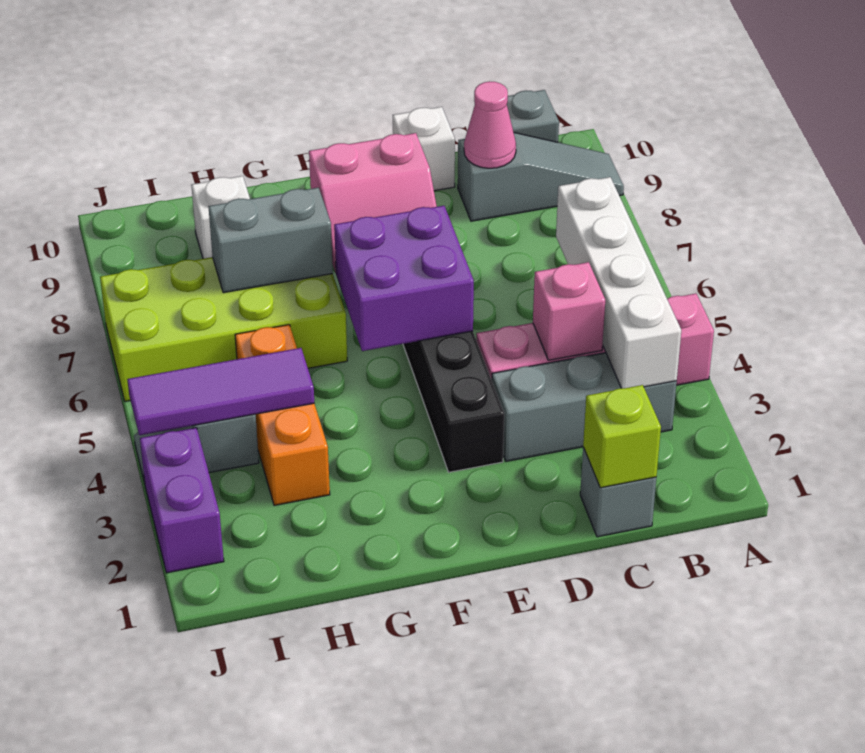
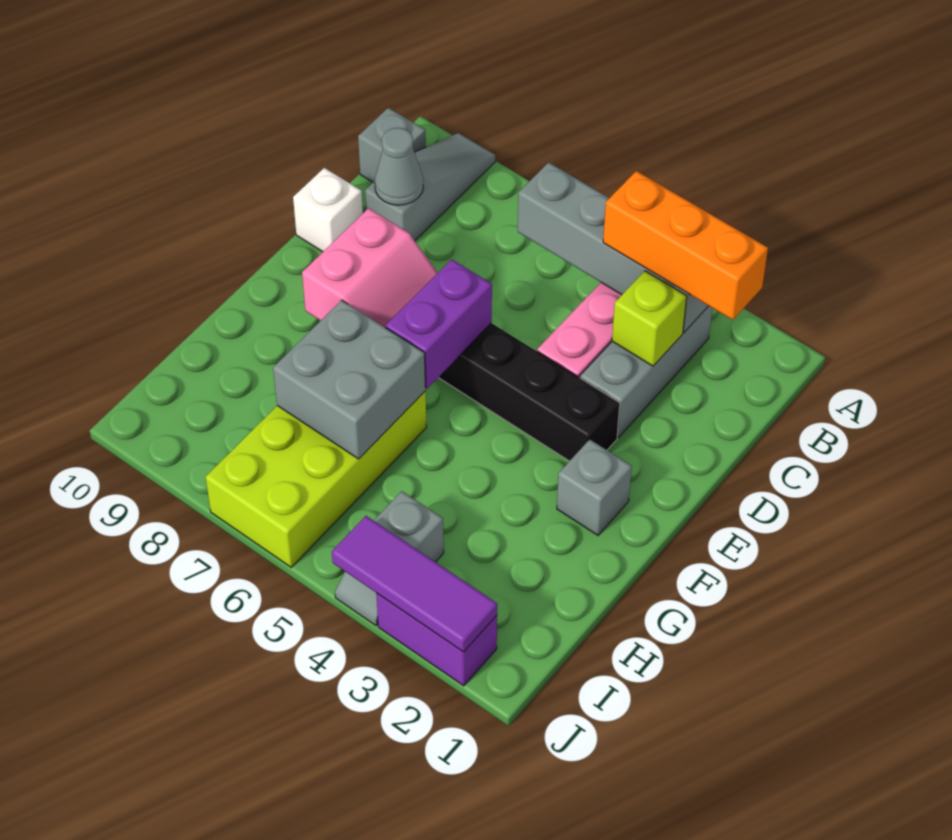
white brick B3:B6 level 2 -> grey brick B3:B6 level 2
grey brick C1 level 1 -> grey brick F2 level 1
lime brick C1 level 2 -> lime brick C3 level 2
pink brick C4 level 2 -> none
pink cone C9 level 2 -> grey cone C9 level 2
purple brick E5:F6 level 2 -> purple brick E6:F6 level 2
grey brick G7:H7 level 2 -> grey brick G6:H7 level 2
orange brick H3:H5 level 1 -> orange brick B2:B4 level 3
purple tile H4:J4 level 2 -> purple tile J2:J4 level 2
white brick H9 level 1 -> none

